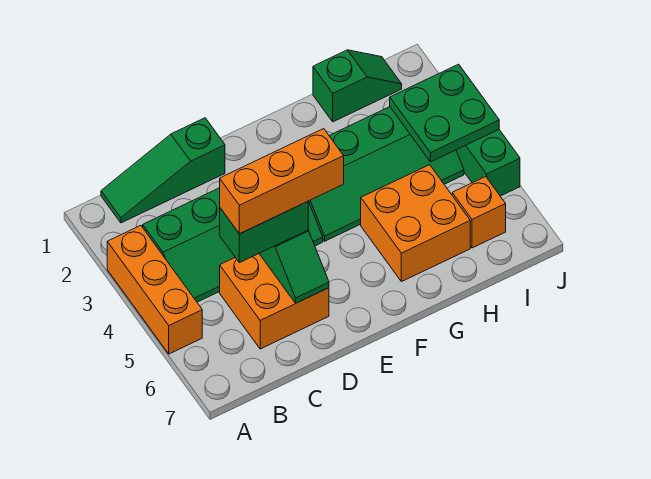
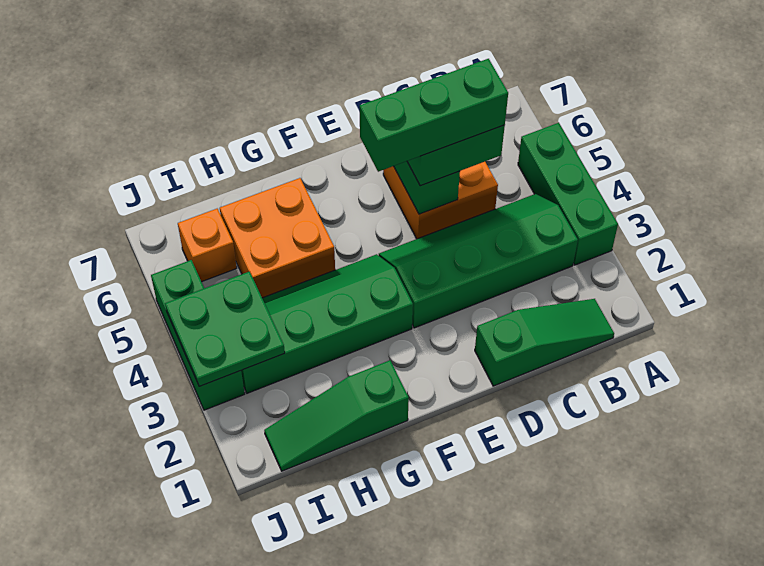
orange brick A3:A5 level 1 -> green brick A3:A5 level 1
orange brick C5:E5 level 4 -> green brick C5:E5 level 4
green slope H1:I1 level 1 top H -> green slope G1:I1 level 1 top G

